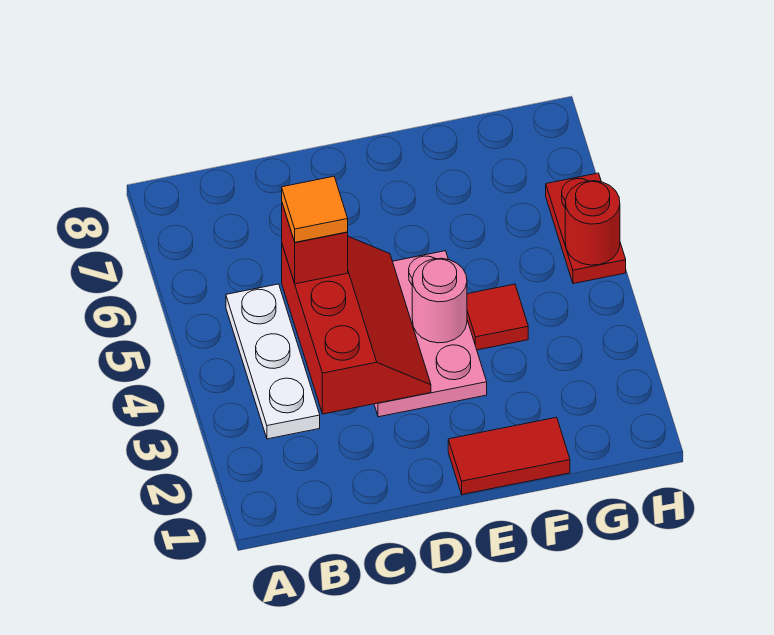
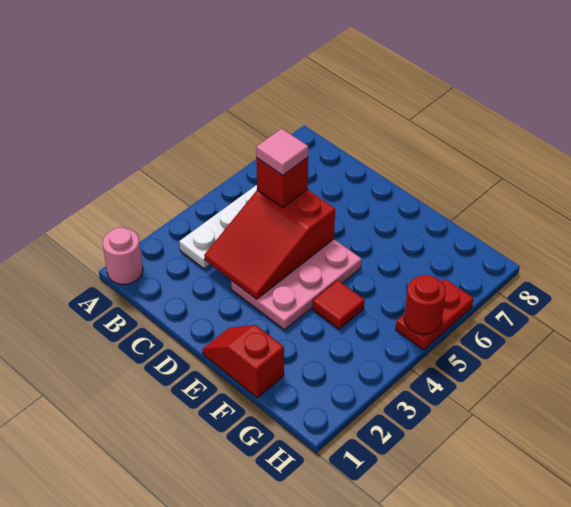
red slope C3:D5 level 2 top C -> red slope C3:D5 level 2 top 5
orange tile C5 level 4 -> pink tile C5 level 4
red tile E1:F1 level 1 -> red slope E1:F1 level 1 top F
pink round brick E4 level 2 -> pink round brick A1 level 1

